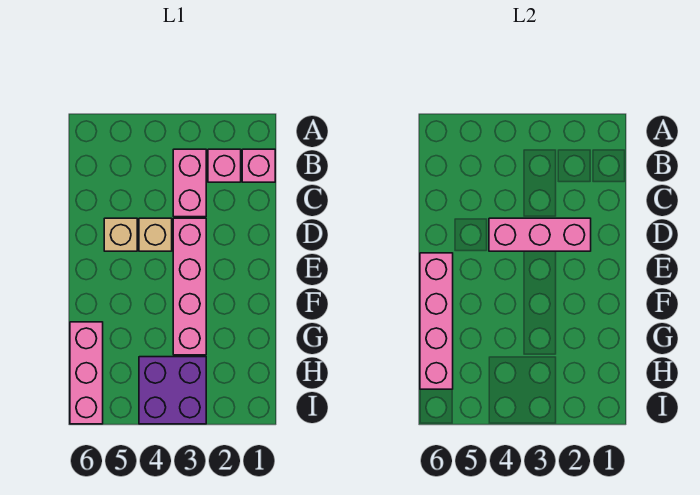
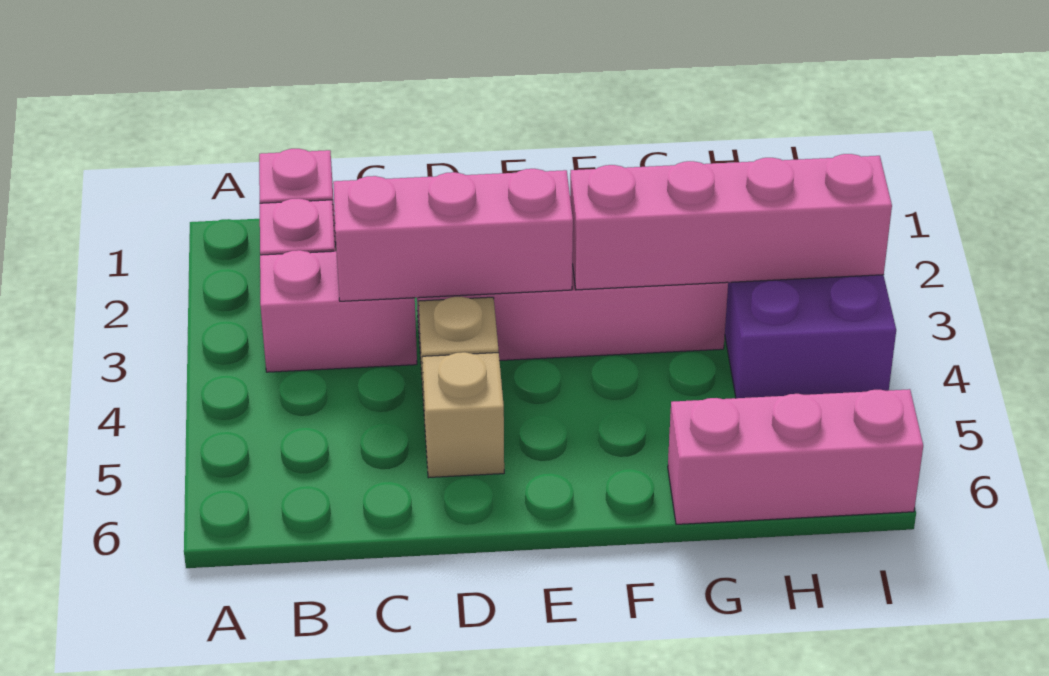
pink brick D2:D4 level 2 -> pink brick C3:E3 level 2
pink brick E6:H6 level 2 -> pink brick F3:I3 level 2

